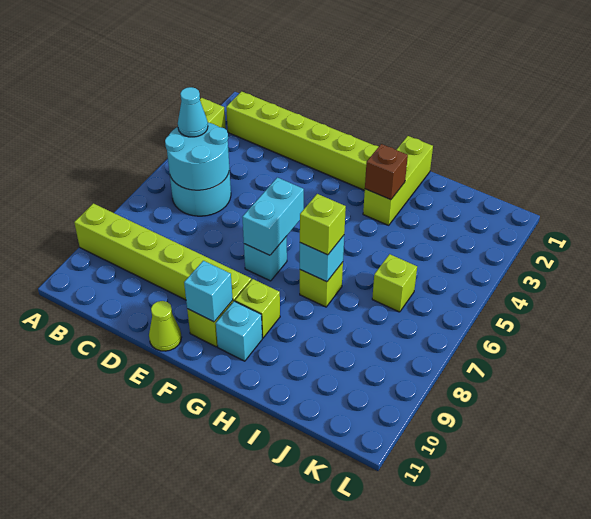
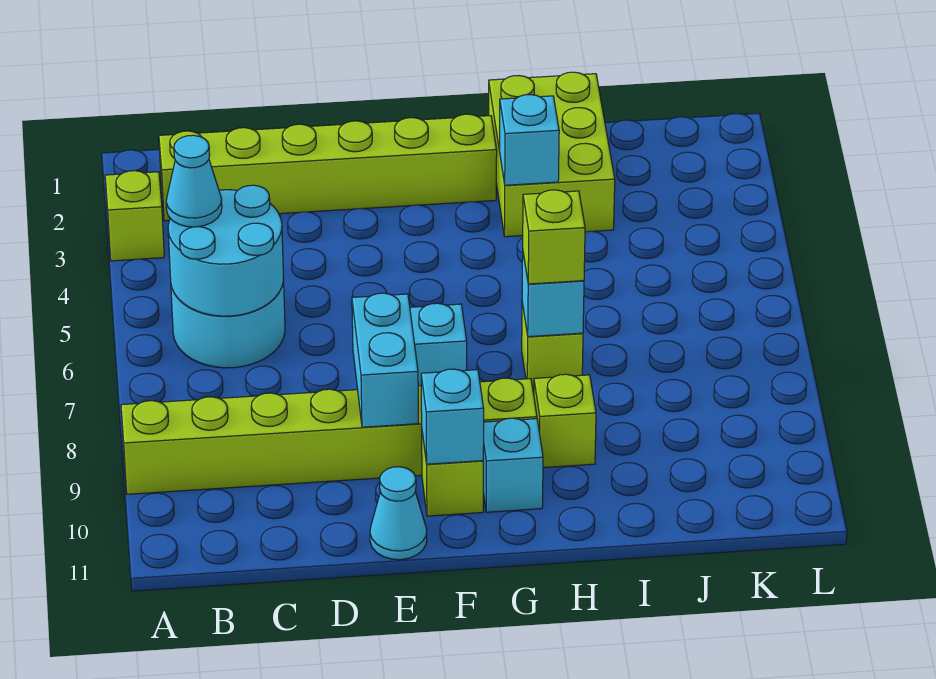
lime cone E11 level 1 -> cyan cone E11 level 1
cyan brick F6:F7 level 2 -> cyan brick E8:E9 level 2
lime brick H1:H3 level 1 -> lime brick H1:I3 level 1
brown brick H3 level 2 -> cyan brick H3 level 2
lime brick J6 level 1 -> lime brick H9 level 1

